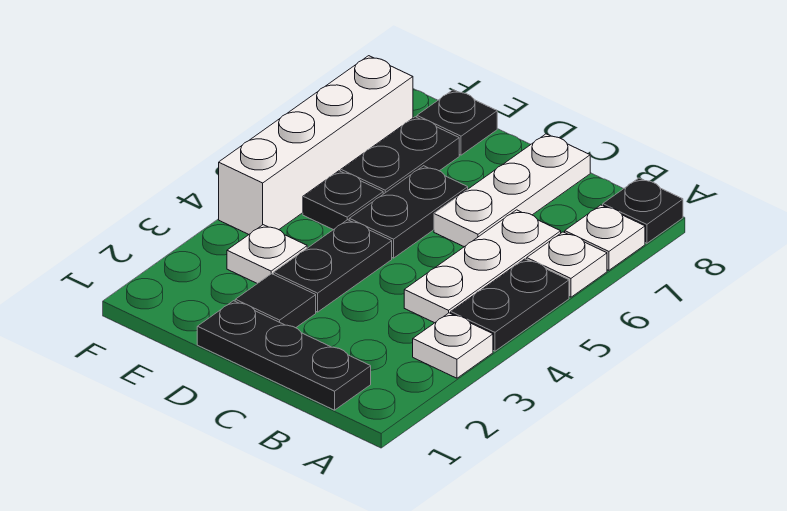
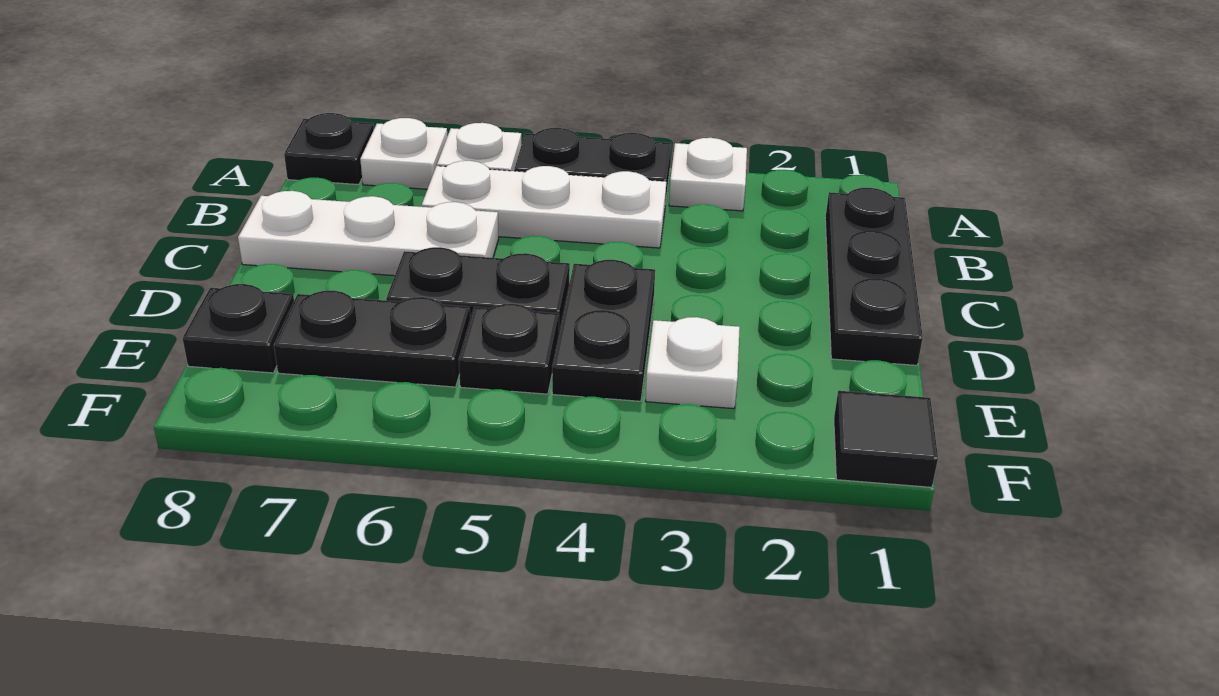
black tile D2 level 1 -> black tile F1 level 1
black plate D3:D4 level 1 -> black plate D4:E4 level 1
white brick F4:F7 level 1 -> none

